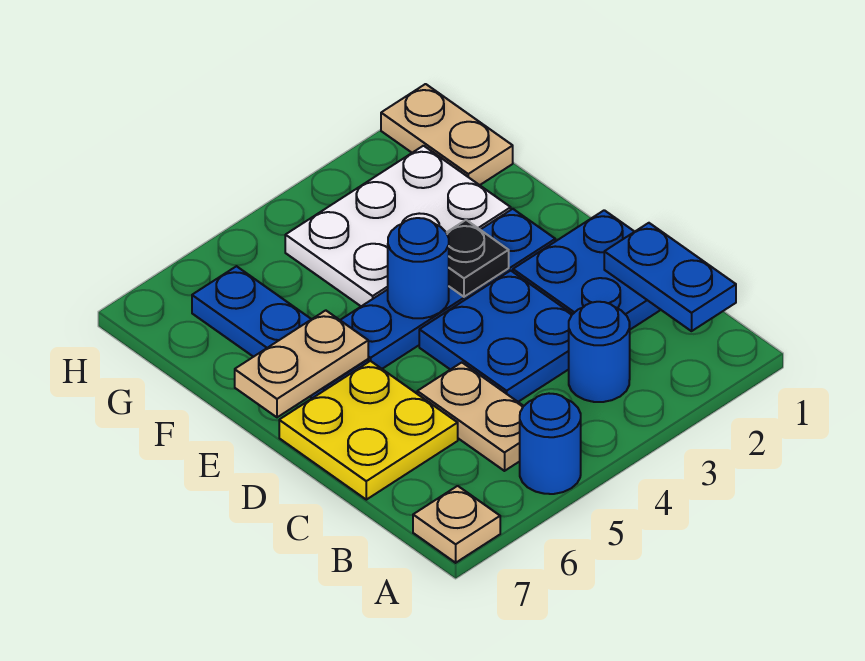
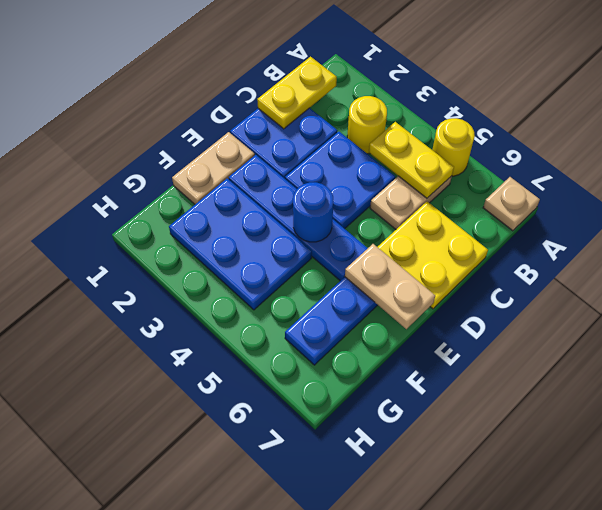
blue round brick A5 level 1 -> yellow round brick A5 level 1
blue plate B1:C1 level 2 -> yellow plate B1:C1 level 2
blue round brick B3 level 1 -> yellow round brick B3 level 1
none -> yellow plate B4:B5 level 2
black plate E3 level 2 -> none
white plate F2:G4 level 1 -> blue plate F2:G4 level 1
tan plate G1:H1 level 1 -> tan plate E1:F1 level 1

